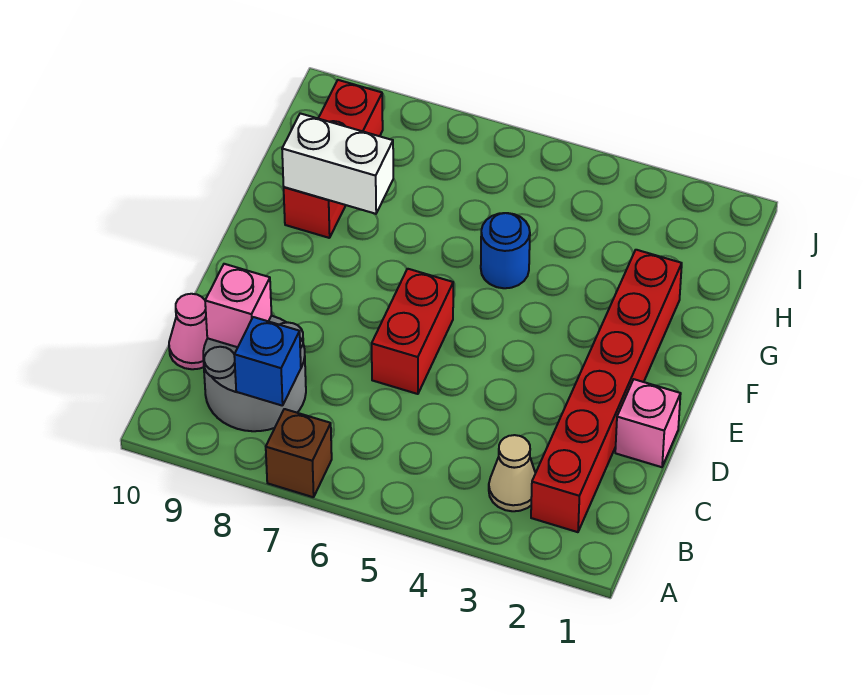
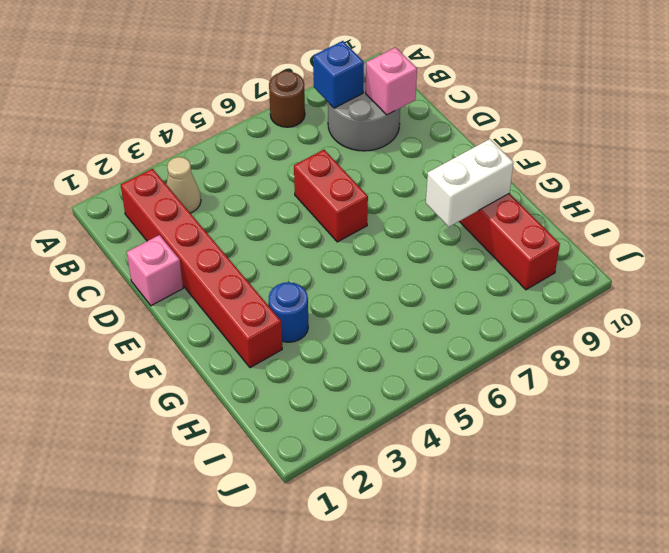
brown brick A7 level 1 -> brown round brick A7 level 1
pink cone C10 level 1 -> none
blue round brick G5 level 1 -> blue round brick G3 level 1

